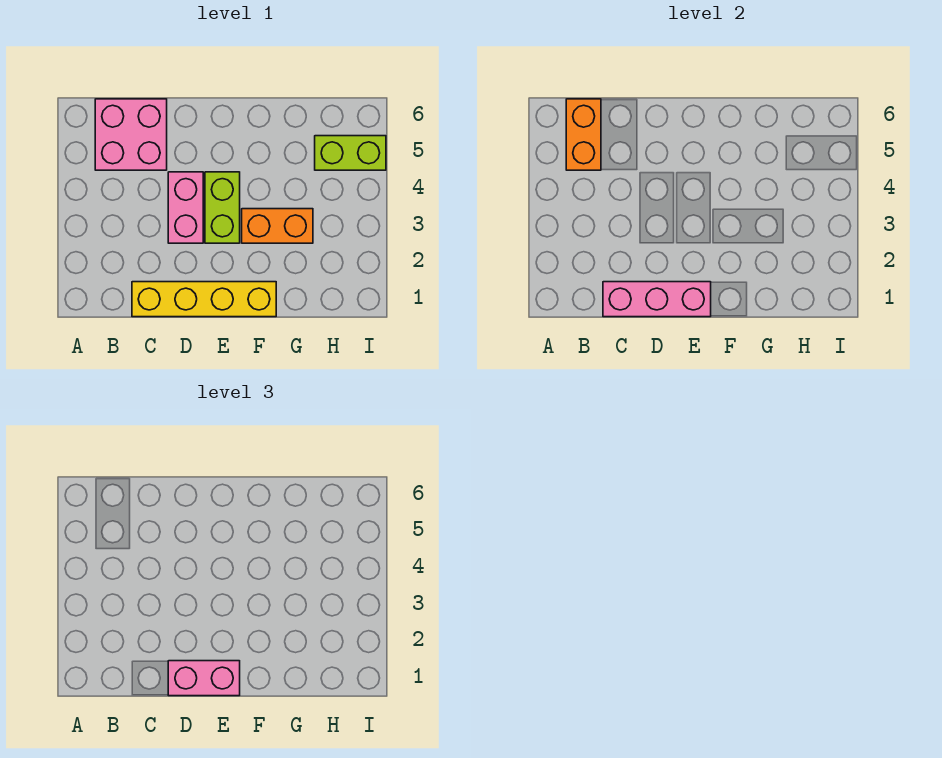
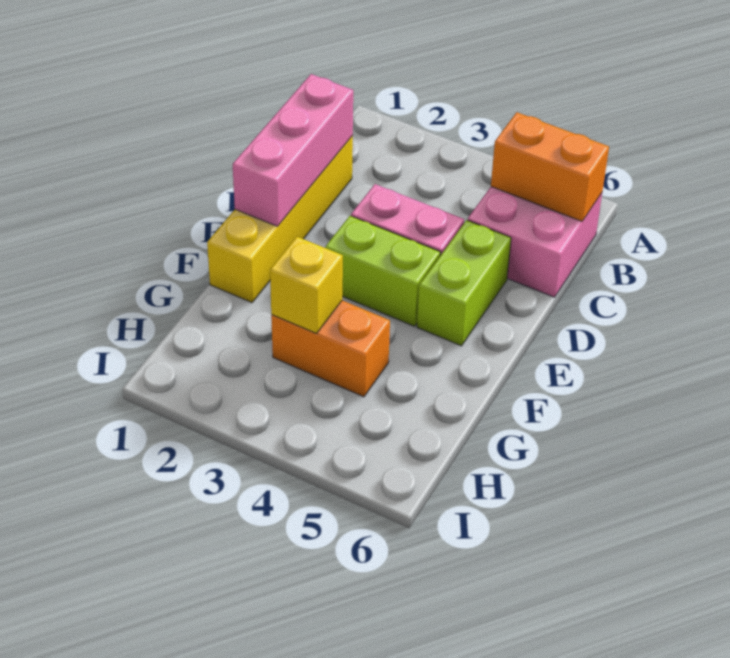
pink brick D1:E1 level 3 -> none
orange brick F3:G3 level 1 -> orange brick G3:G4 level 1
none -> yellow brick G3 level 2
lime brick H5:I5 level 1 -> lime brick D5:E5 level 1

